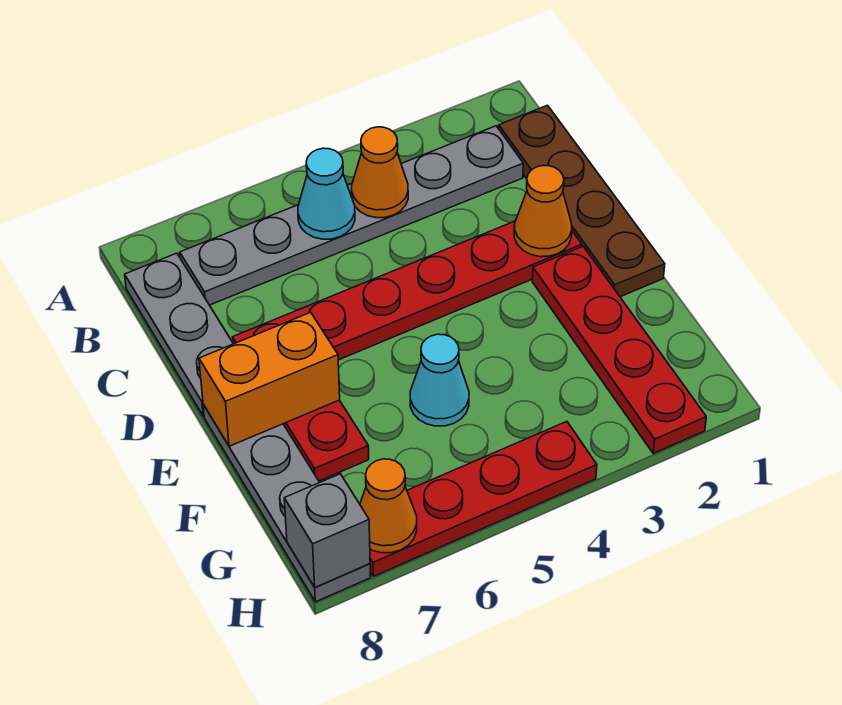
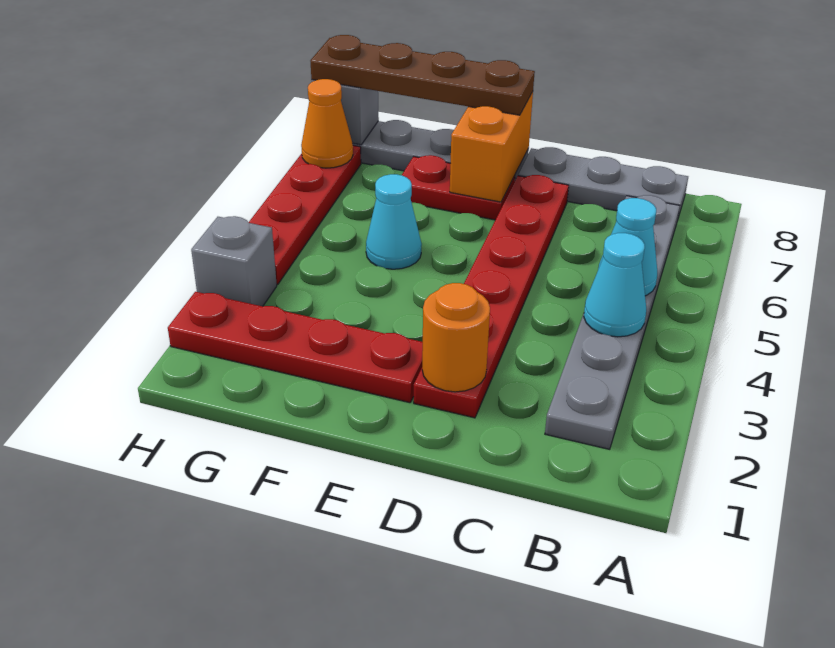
brown plate B1:E1 level 1 -> brown plate E8:H8 level 3
orange cone B4 level 2 -> cyan cone B4 level 2
orange cone D2 level 2 -> orange round brick D2 level 2
none -> grey brick H3 level 1

